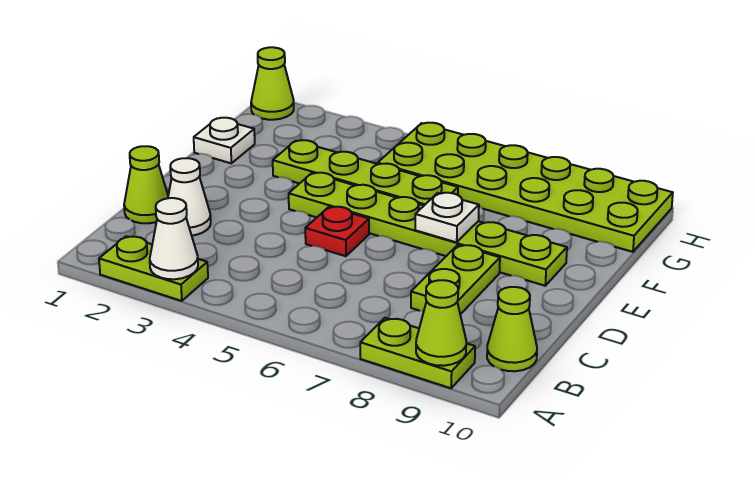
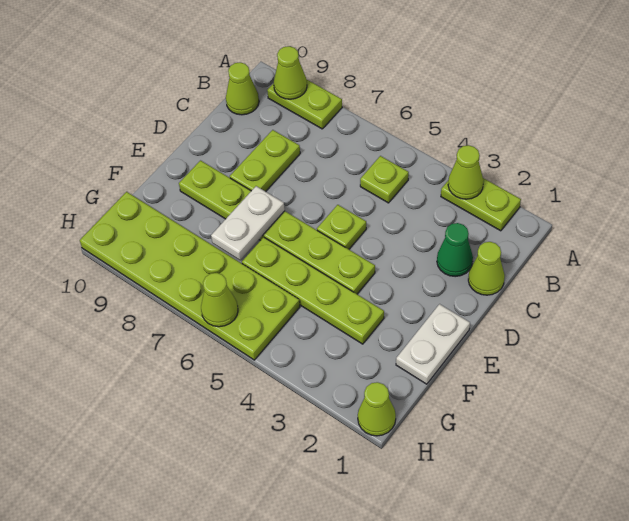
white cone A3 level 2 -> lime cone A3 level 2
none -> lime plate B5 level 1
white cone C2 level 1 -> green cone C2 level 1
red plate D5 level 1 -> lime plate D5 level 1
white plate E7 level 2 -> white plate E7:F7 level 2
white plate F1 level 1 -> white plate E1:F1 level 1
none -> lime cone H6 level 2

